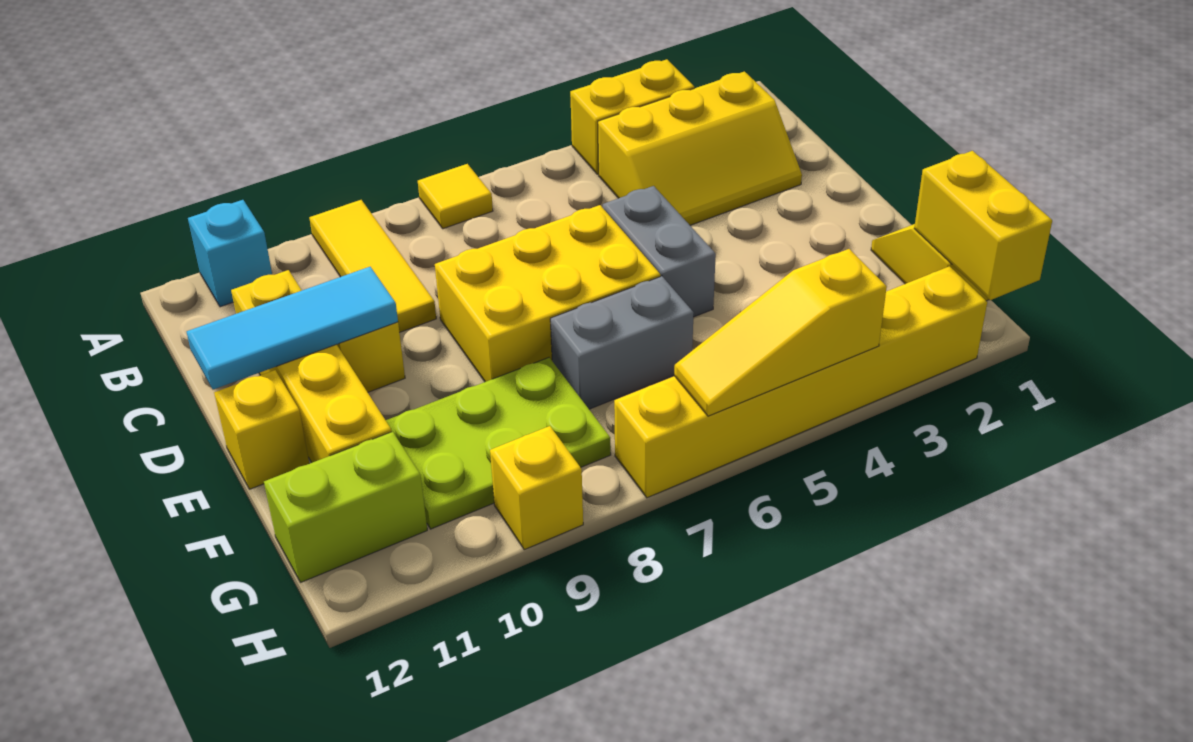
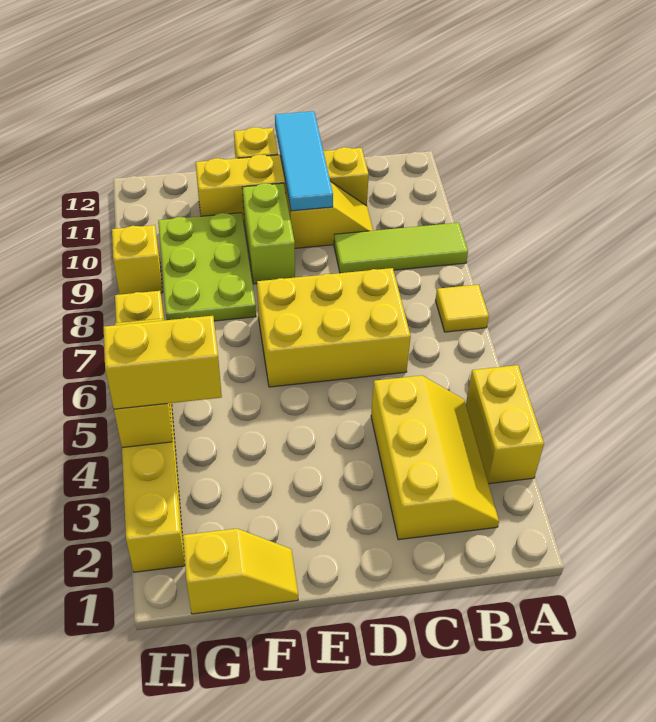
yellow tile A9:C9 level 1 -> lime tile A9:C9 level 1
cyan brick A11 level 1 -> none
yellow slope B2:C4 level 1 top B -> yellow slope B2:C4 level 1 top C
grey brick D5:E5 level 1 -> none
yellow brick D6:E8 level 1 -> yellow brick C6:E7 level 1
grey brick F6:F7 level 1 -> none
yellow brick G1:H1 level 2 -> yellow brick G4:H4 level 3
lime brick G11:G12 level 1 -> lime brick E9:E10 level 1

